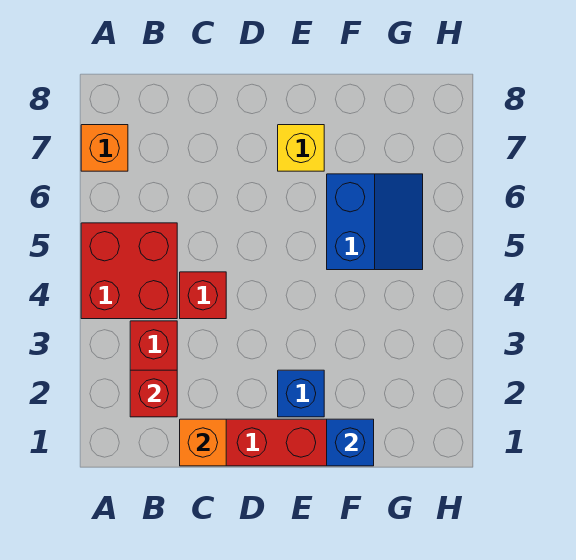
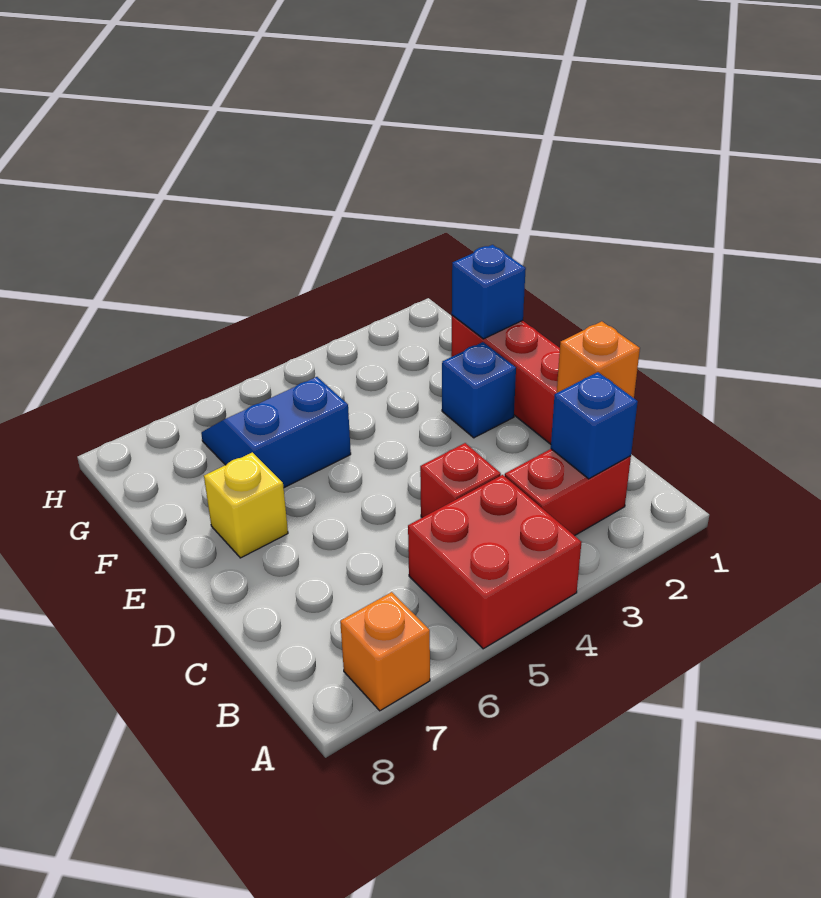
red brick B2 level 2 -> blue brick B2 level 2

